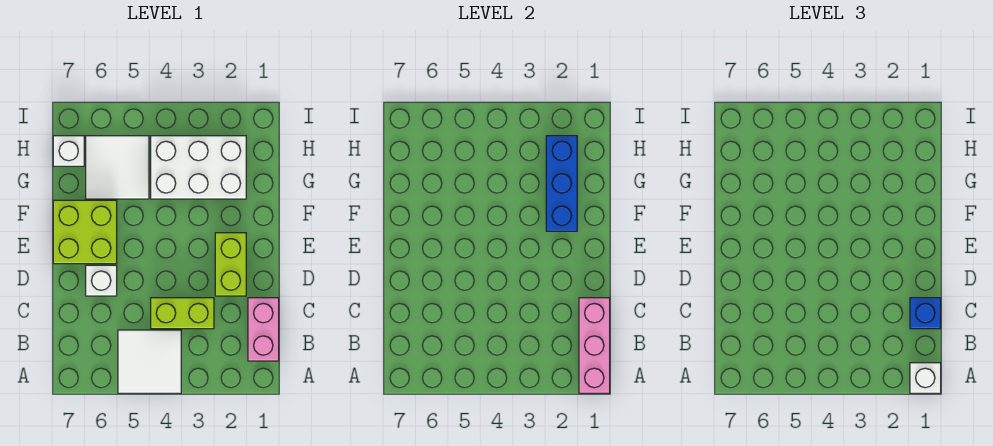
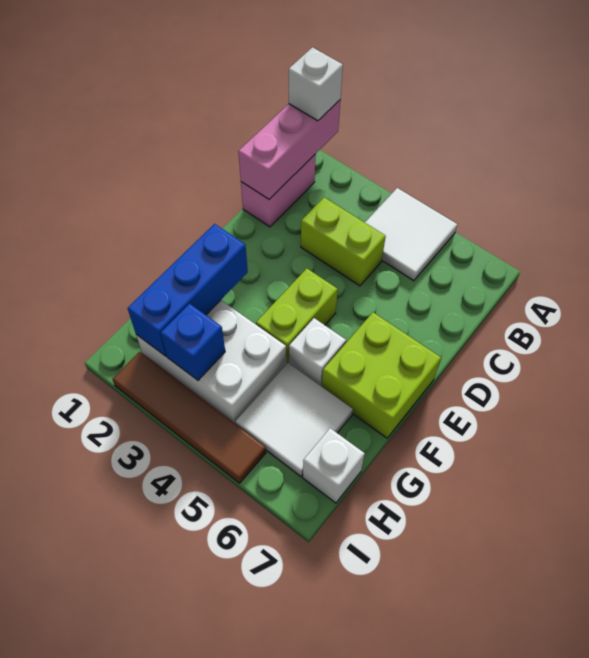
blue brick C1 level 3 -> blue brick H3 level 2
lime brick D2:E2 level 1 -> lime brick E4:F4 level 1
white brick D6 level 1 -> white brick F5 level 1
none -> brown tile I2:I5 level 1

